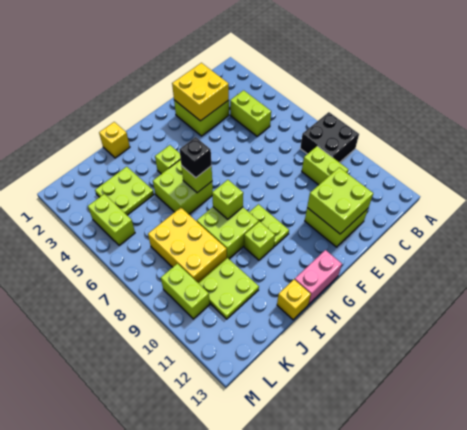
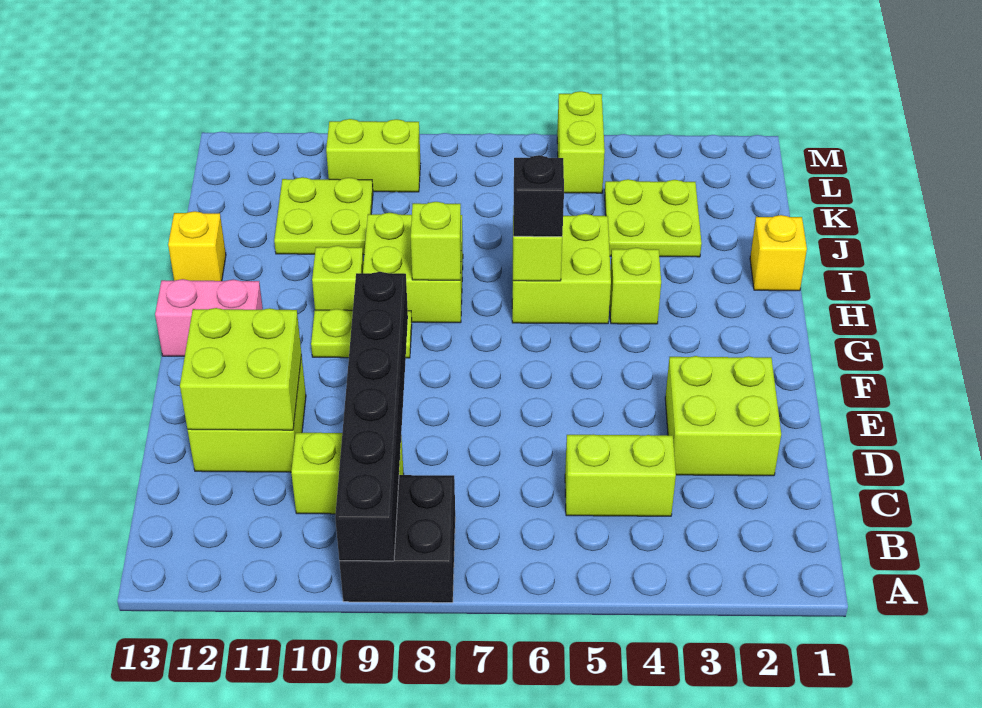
none -> black brick A9:F9 level 2
yellow brick D2:E3 level 2 -> none
pink brick G13:H13 level 1 -> pink brick G12:G13 level 1
yellow brick J7:K9 level 1 -> none
lime brick L4:L5 level 1 -> lime brick L5:M5 level 1

